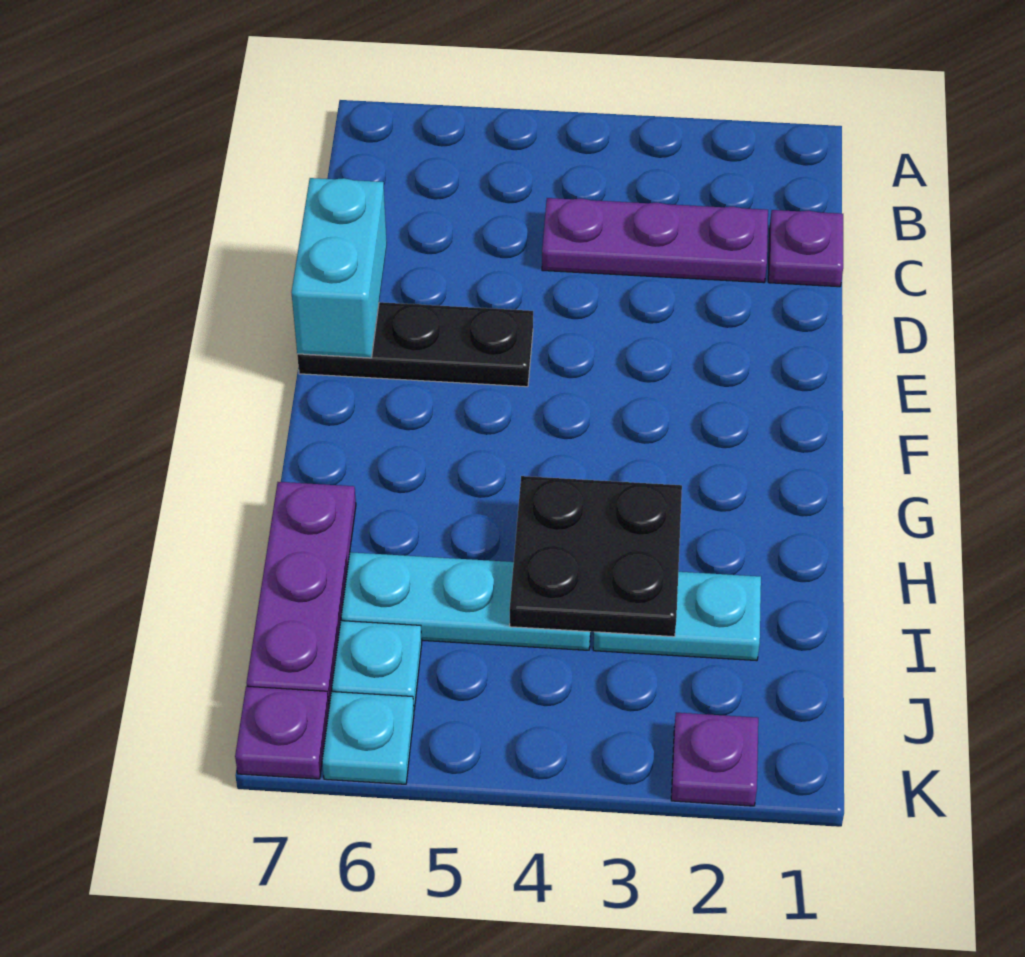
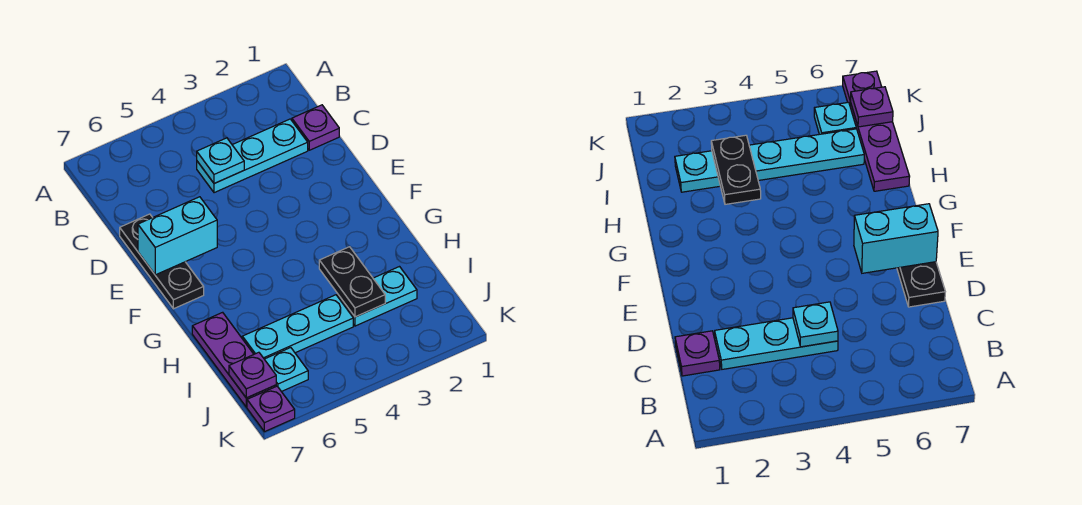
purple plate C2:C4 level 1 -> cyan plate C2:C4 level 1
cyan brick D7:E7 level 2 -> cyan brick E6:E7 level 2
black plate E5:E7 level 1 -> black plate D7:F7 level 1
black plate H3:I4 level 2 -> black plate H3:I3 level 2
purple plate K2 level 1 -> purple plate J7 level 2
cyan plate K6 level 1 -> cyan plate C4 level 2

